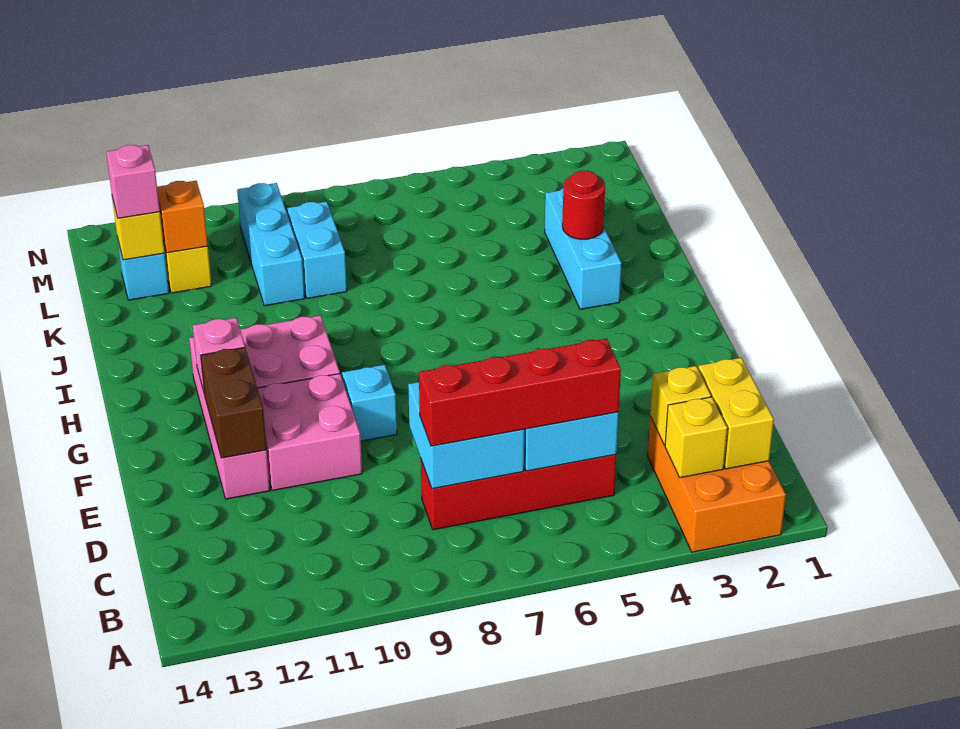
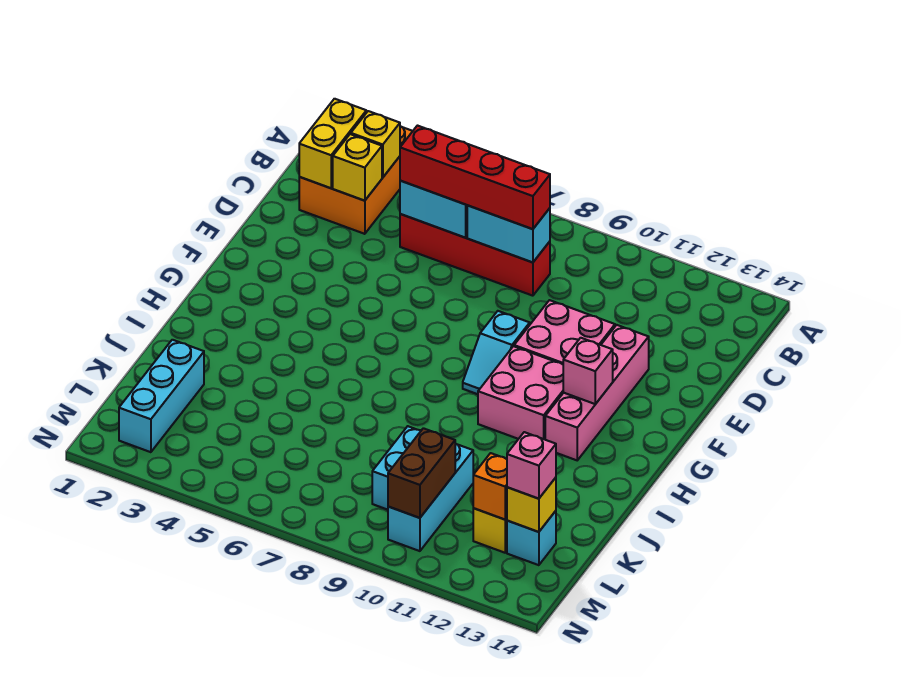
cyan brick C7:D8 level 2 -> cyan brick C7:C8 level 2
brown brick E12:F12 level 2 -> brown brick L10:M10 level 2
cyan brick I3:K3 level 1 -> cyan brick K2:M2 level 1
red round brick J3 level 2 -> none

